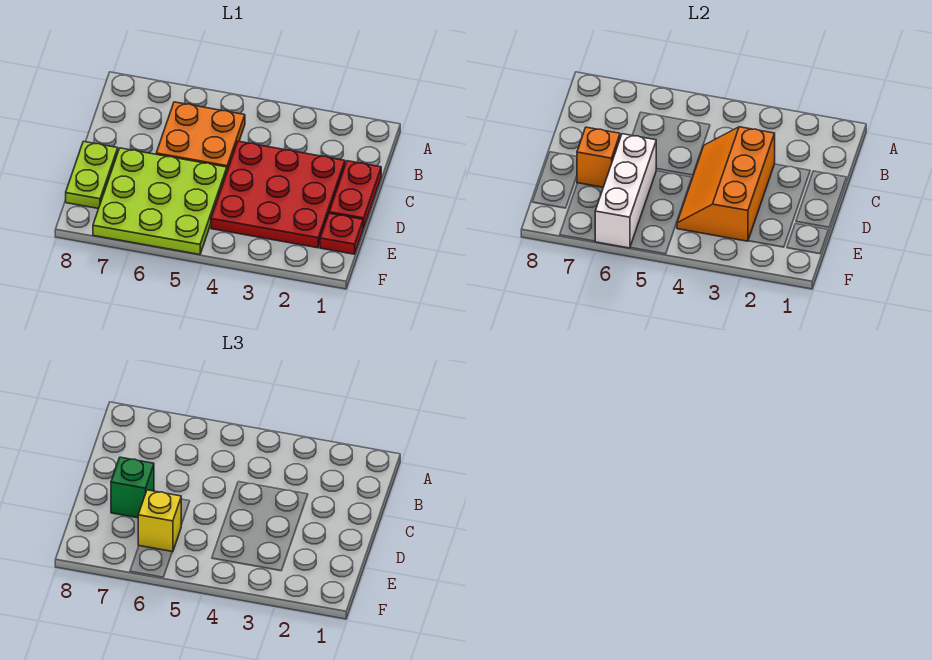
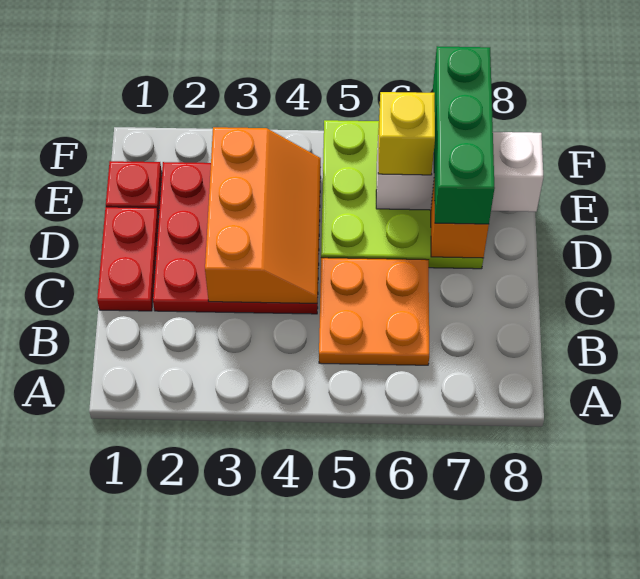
white brick D6:F6 level 2 -> white brick E6:E8 level 2
green brick D7 level 3 -> green brick D7:F7 level 3
lime plate D8:E8 level 1 -> none

